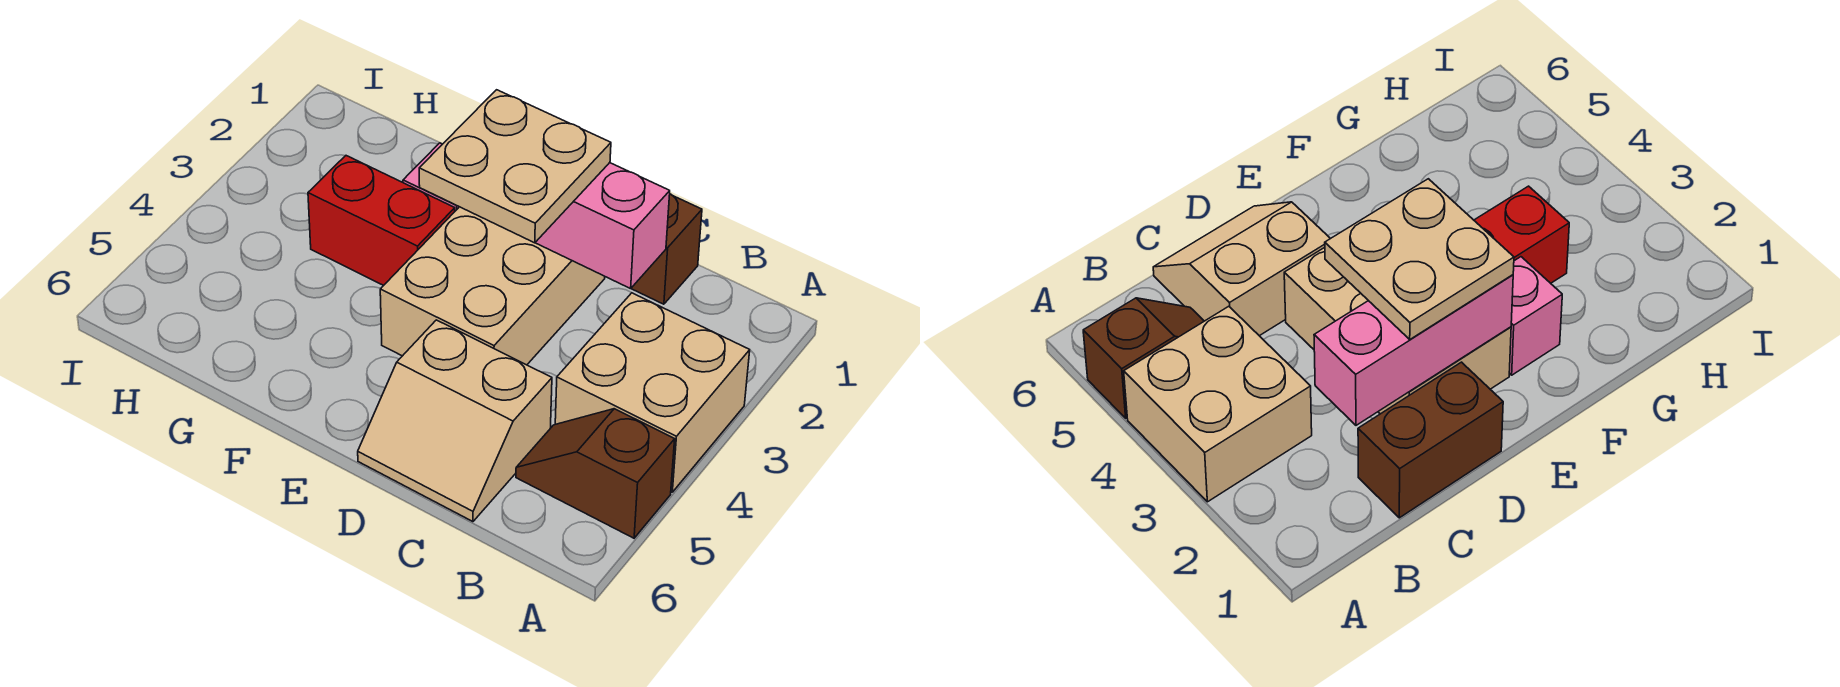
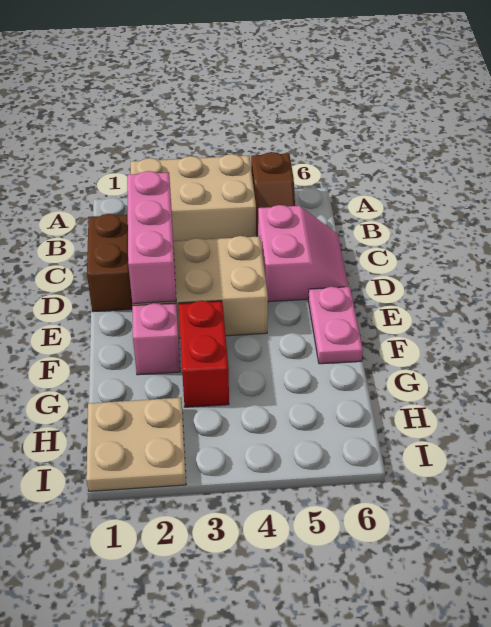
tan brick A3:B4 level 1 -> tan brick A2:B4 level 1
tan slope C5:D6 level 1 top 5 -> pink slope C5:D6 level 1 top 5
tan plate D2:E3 level 3 -> tan plate H1:I2 level 1
none -> pink plate E6:F6 level 1

